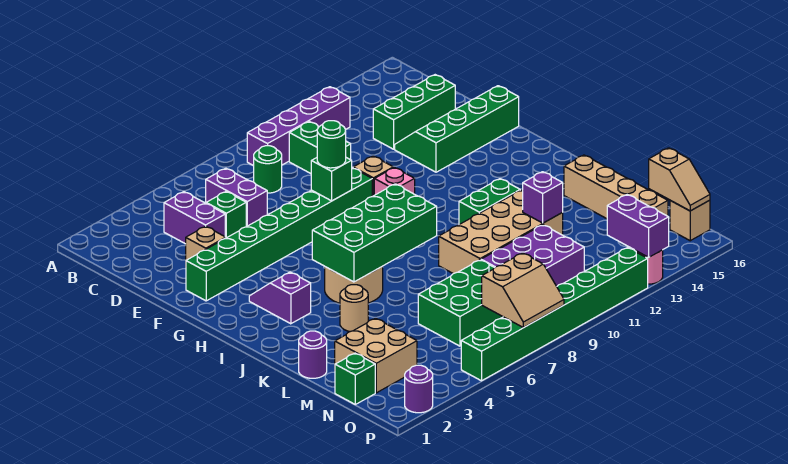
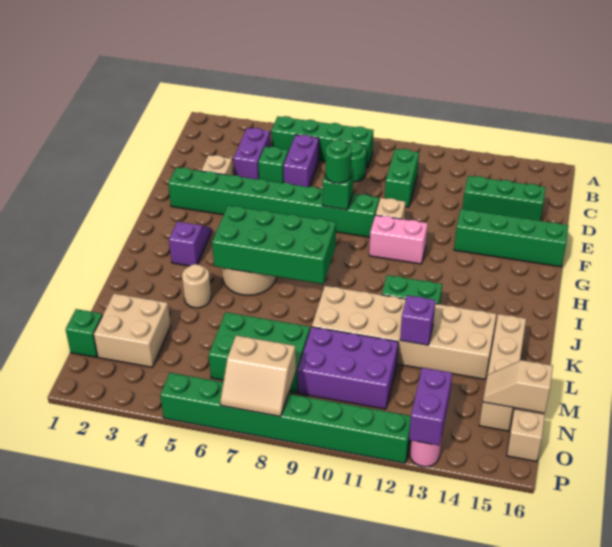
none -> green brick B5:B8 level 1
purple brick B9:B12 level 1 -> none
pink brick G10 level 1 -> pink brick G10:G11 level 1
tan brick K9:L12 level 1 -> tan brick K9:L14 level 1
purple round brick L1 level 1 -> none
tan slope N16:O16 level 2 top N -> tan slope N15:N16 level 2 top 16
purple round brick P2 level 1 -> none

